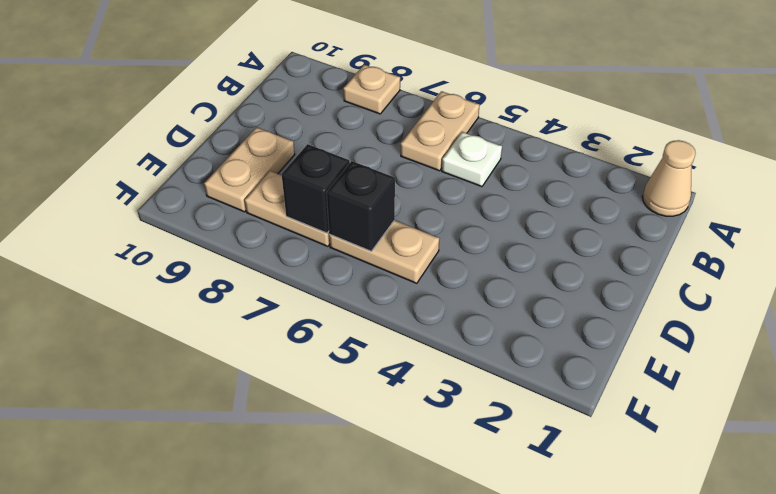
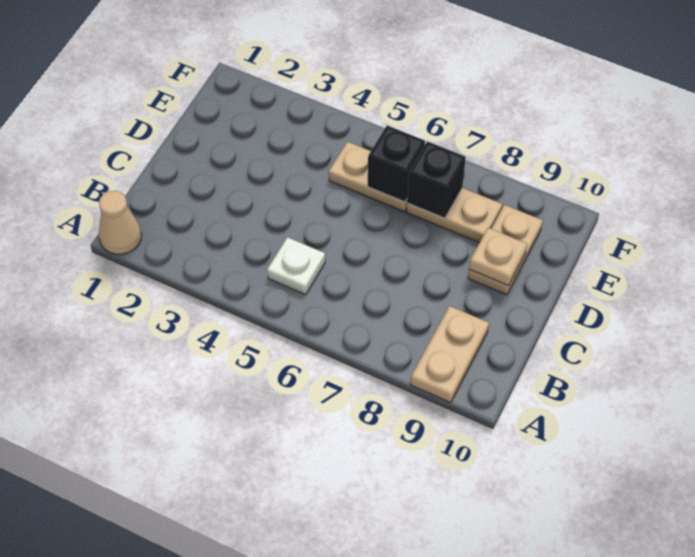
tan plate A6:B6 level 1 -> tan plate A9:B9 level 1
tan plate A8 level 1 -> tan plate D9 level 2

